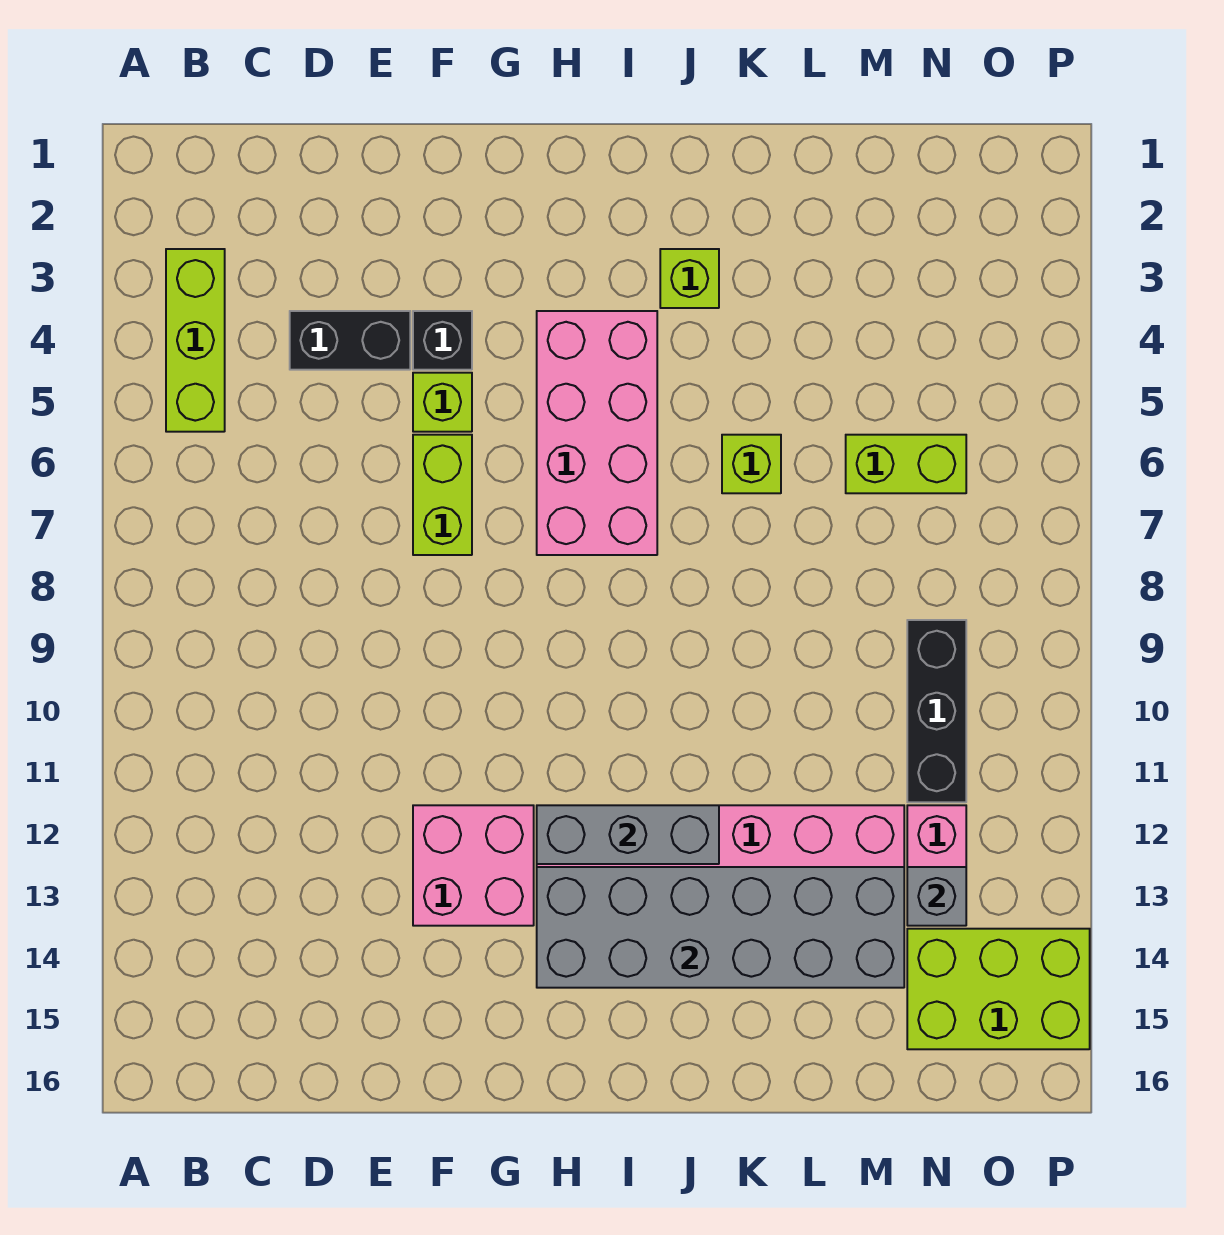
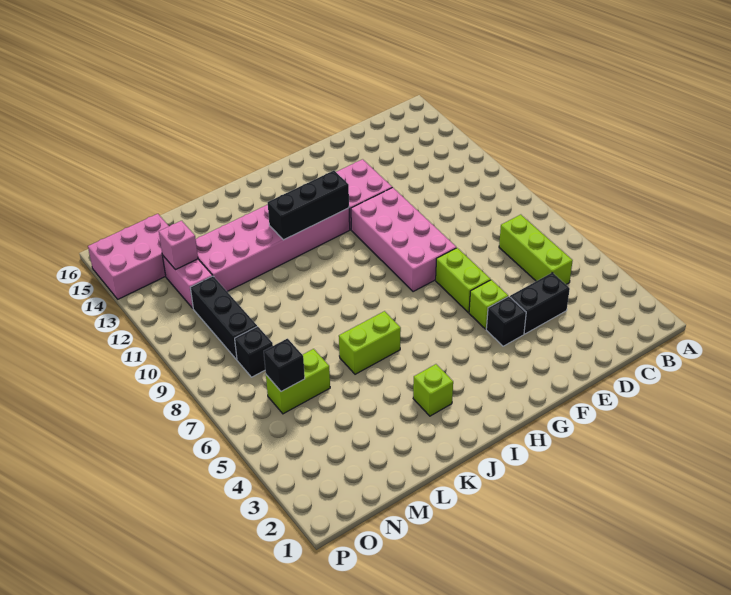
lime brick B3:B5 level 1 -> lime brick C5:C7 level 1
pink brick H4:I7 level 1 -> pink brick F8:G11 level 1
grey brick H12:J12 level 2 -> black brick H12:J12 level 2
grey brick H13:M14 level 2 -> none
lime brick K6 level 1 -> lime brick J6:K6 level 1
none -> black brick N6 level 2
none -> black brick N8 level 1
grey brick N13 level 2 -> pink brick N13 level 2
lime brick N14:P15 level 1 -> pink brick N14:P15 level 1

